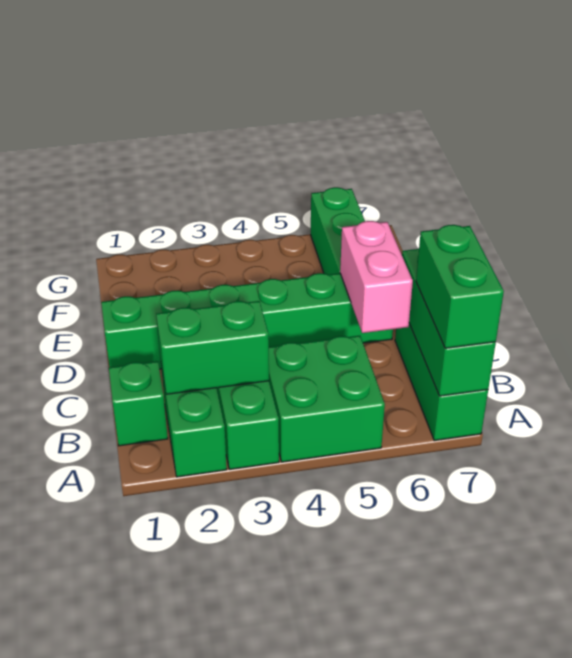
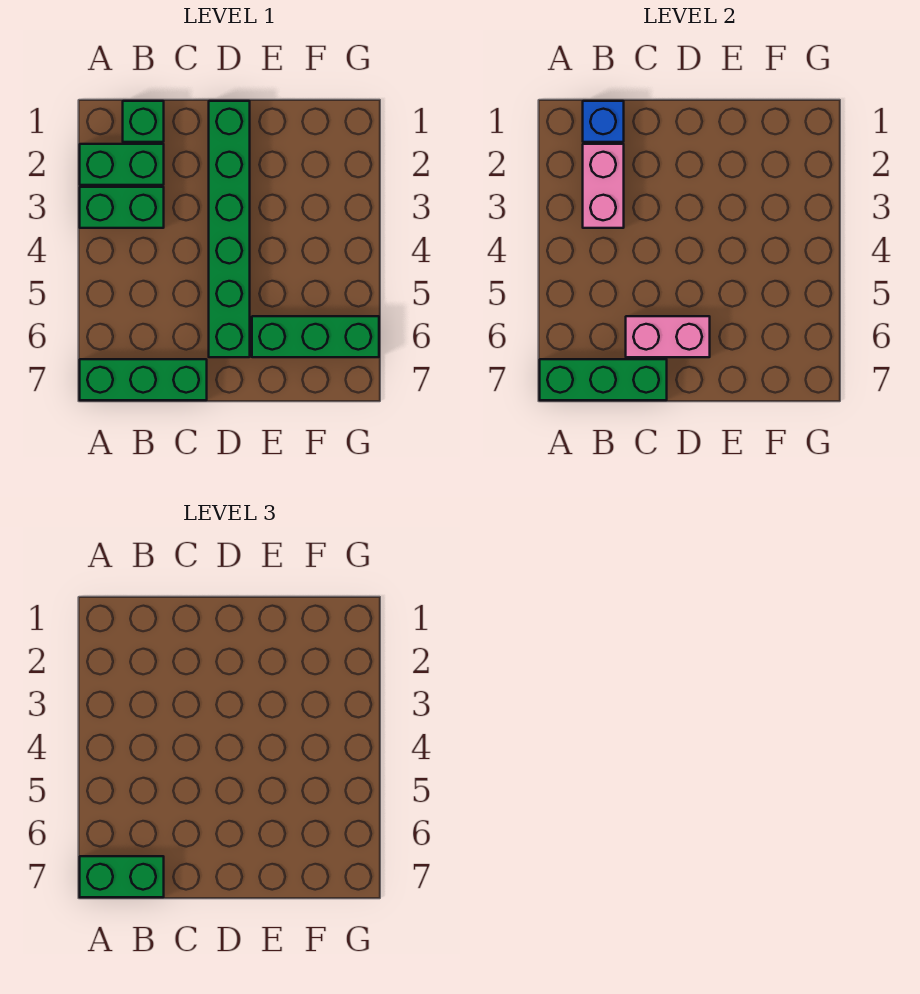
green brick A4:B5 level 1 -> none
none -> blue brick B1 level 2
green brick B2:B3 level 2 -> pink brick B2:B3 level 2

